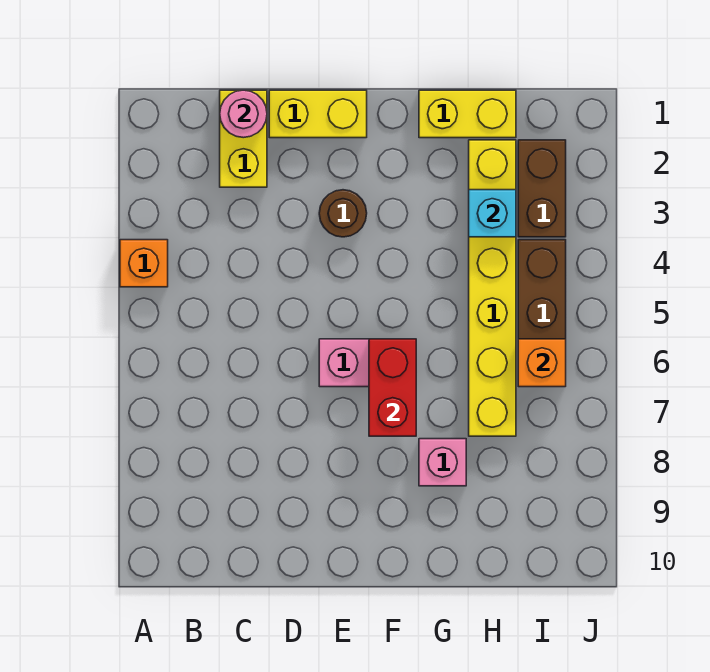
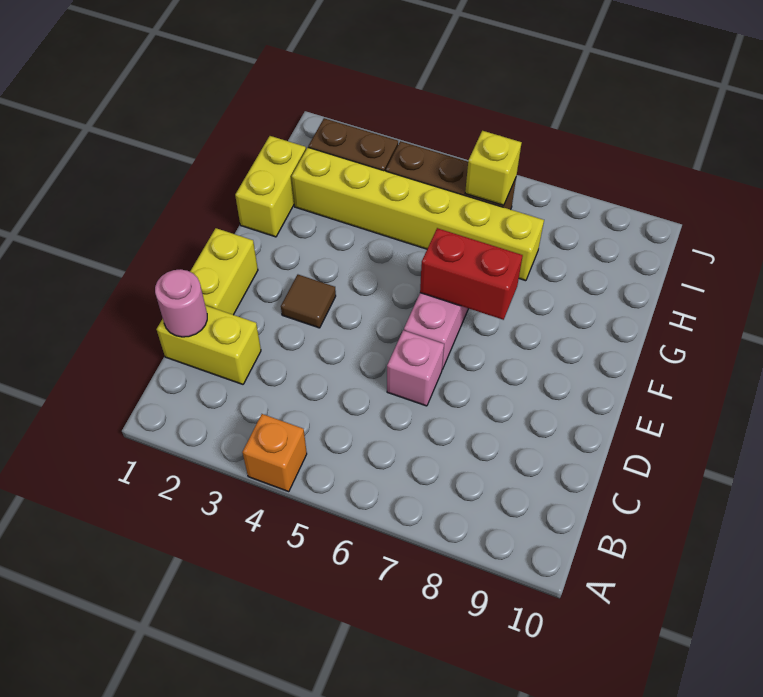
brown round brick E3 level 1 -> brown tile E3 level 1
pink brick G8 level 1 -> pink brick D6 level 1
cyan brick H3 level 2 -> none
orange brick I6 level 2 -> yellow brick I6 level 2

